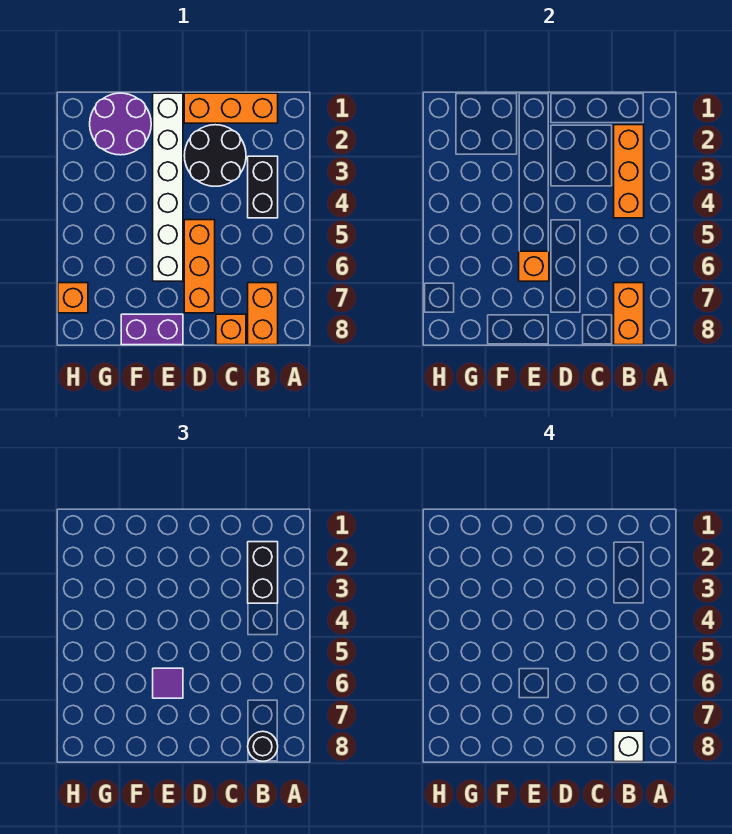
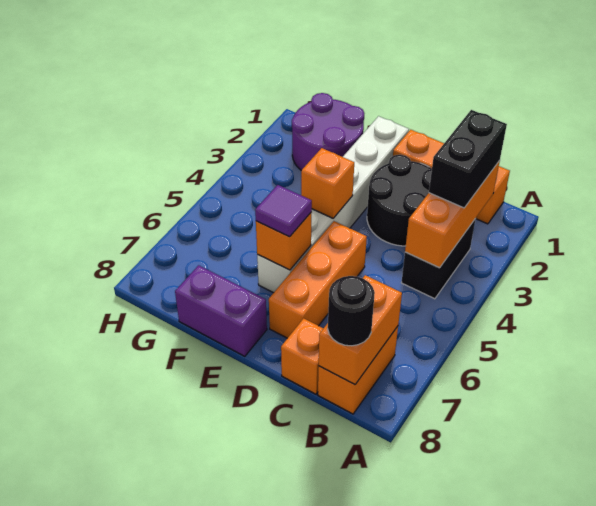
white brick B8 level 4 -> none
orange brick H7 level 1 -> orange brick E4 level 2

